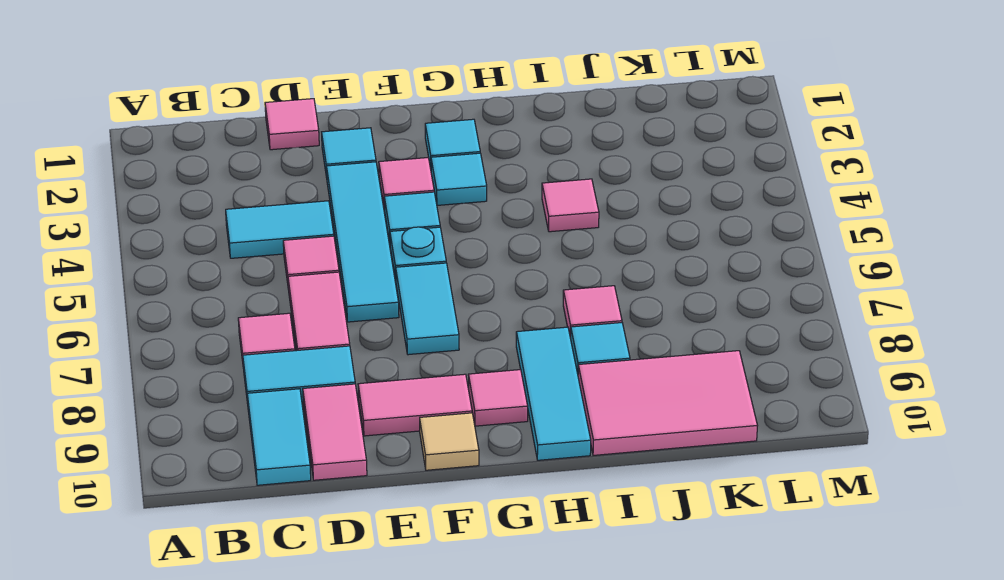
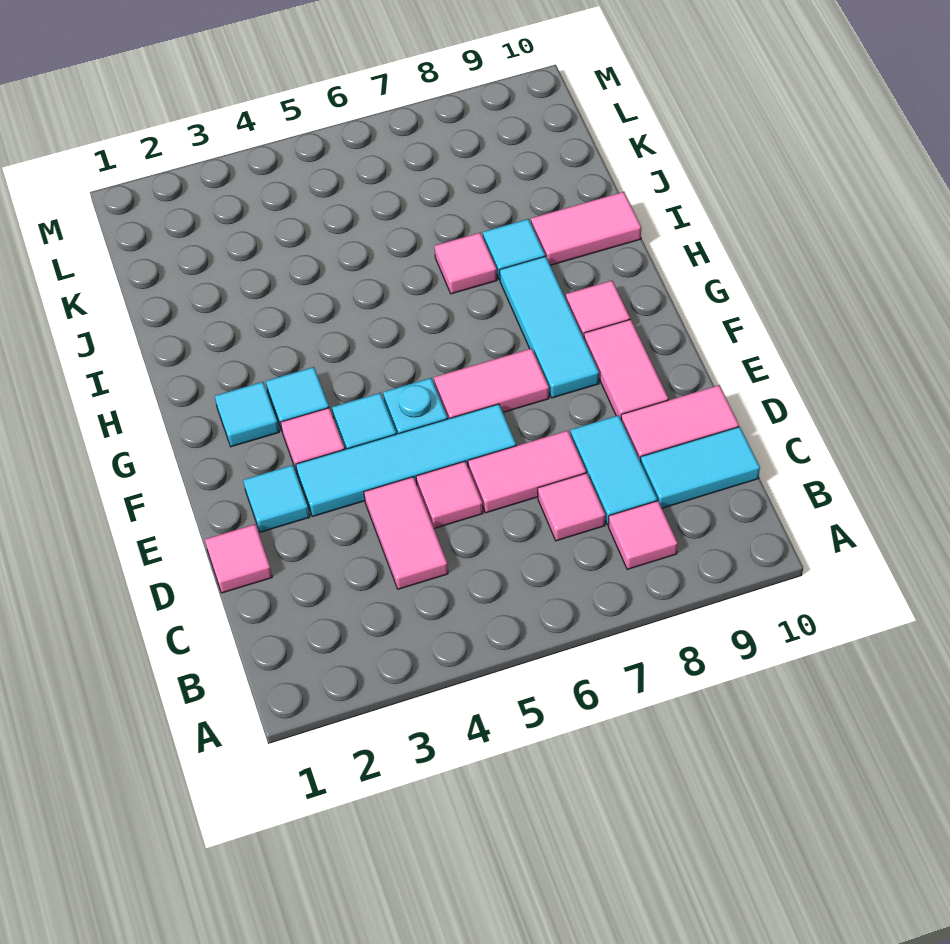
cyan tile C4:D4 level 1 -> pink tile C4:D4 level 1
cyan tile F6:F7 level 1 -> pink tile F6:F7 level 1
tan tile F10 level 1 -> none
cyan tile H8:H10 level 1 -> cyan tile F8:H8 level 1
pink tile I4 level 1 -> pink tile B8 level 1
pink tile I9:K10 level 1 -> pink tile I9:I10 level 1

